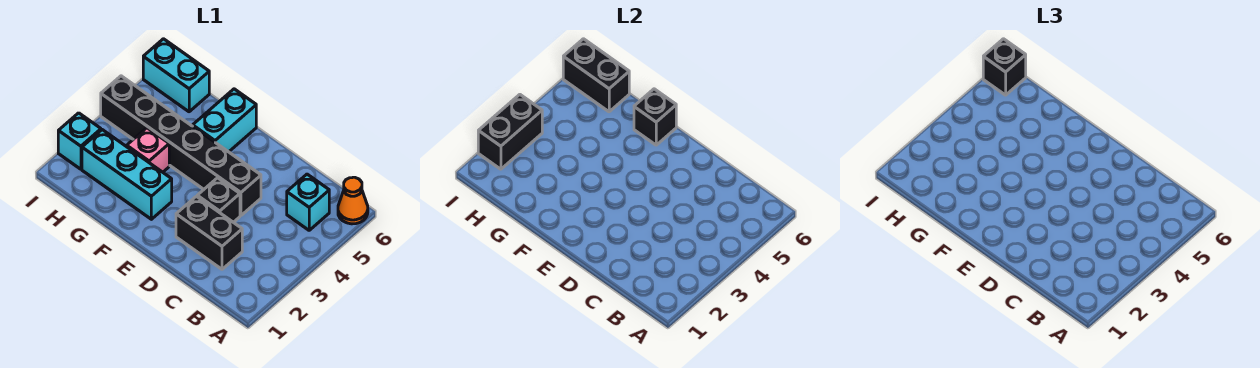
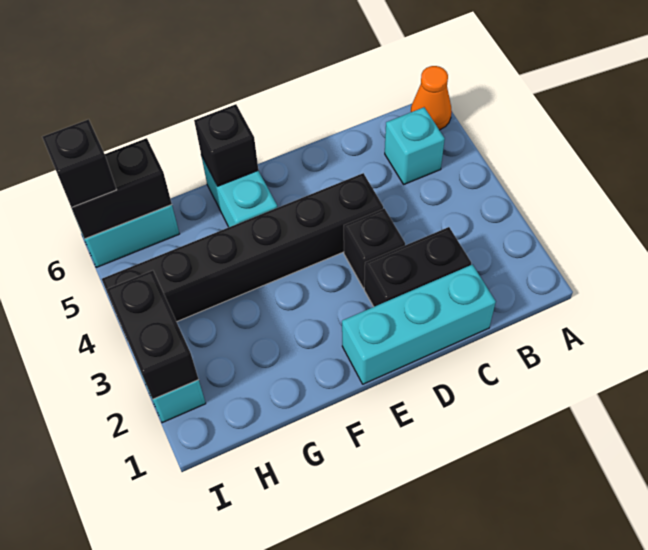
cyan brick F2:H2 level 1 -> cyan brick C1:E1 level 1
pink brick G3 level 1 -> none

